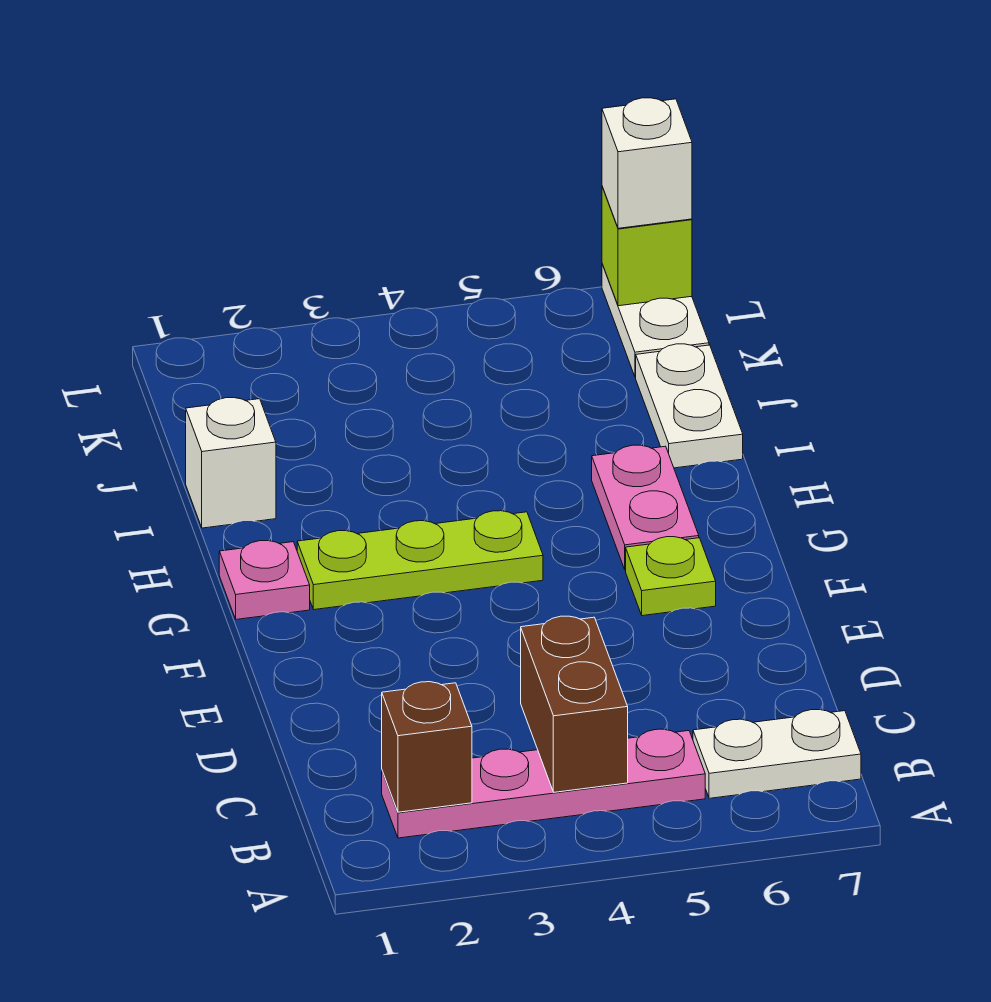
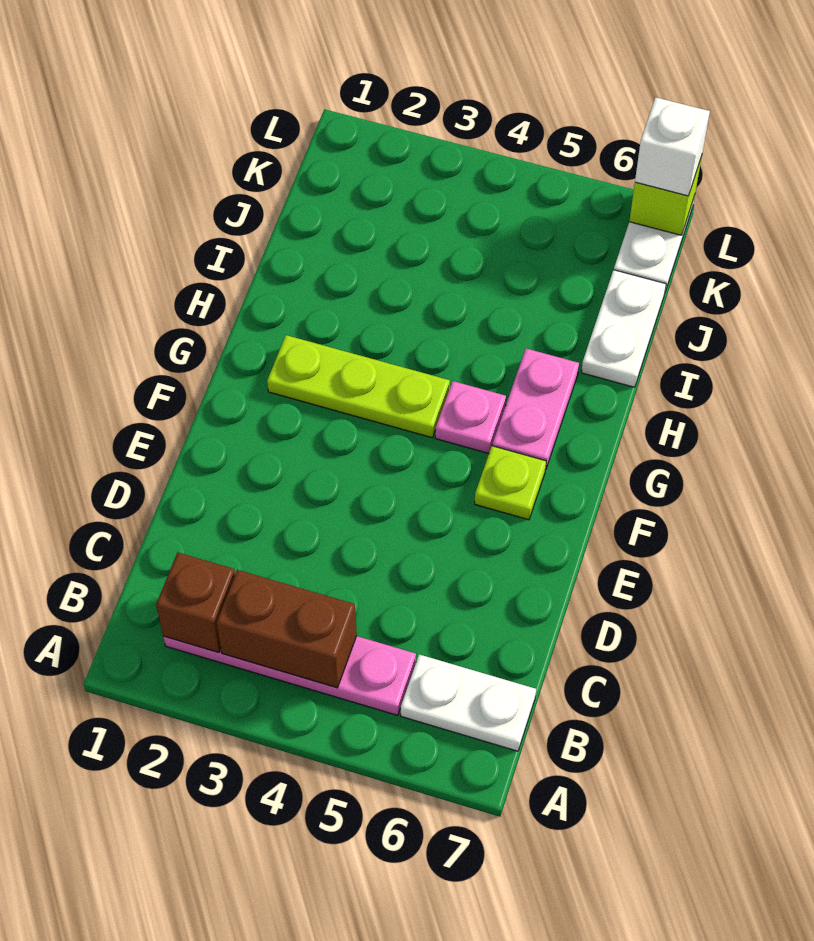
brown brick B4:C4 level 2 -> brown brick B3:B4 level 2
pink plate G1 level 1 -> pink plate G5 level 1
white brick I1 level 1 -> none

